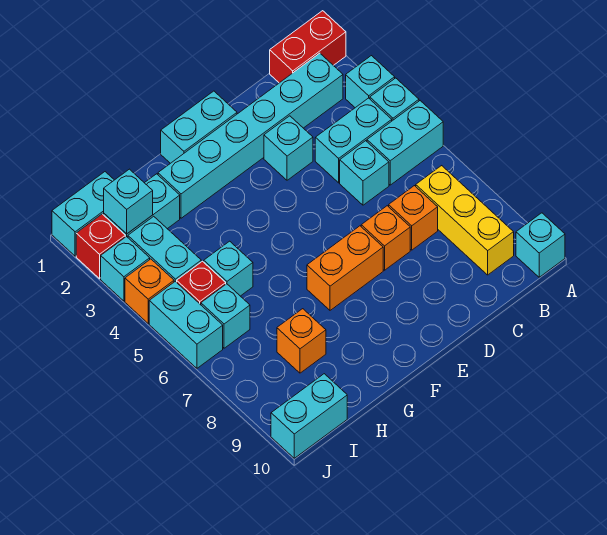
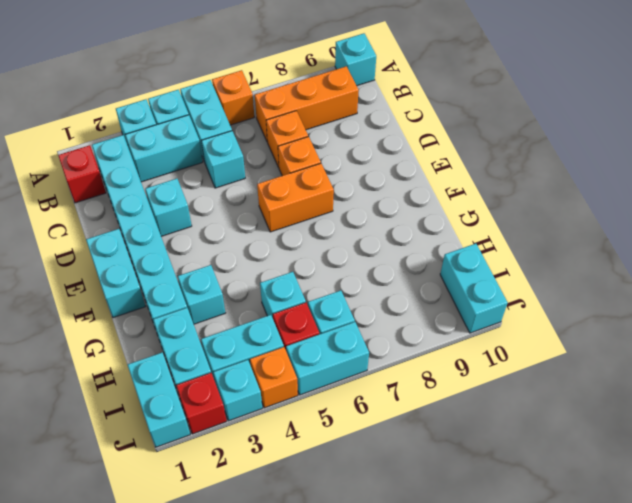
red brick A1:B1 level 1 -> red brick B1 level 1
cyan brick B4:C4 level 1 -> cyan brick B3:B4 level 1
yellow brick B7:B9 level 1 -> orange brick B7:B9 level 1
orange brick E7:F7 level 1 -> orange brick E6:E7 level 1
orange brick H8 level 1 -> orange brick A6 level 1
cyan brick I2 level 2 -> cyan brick G3 level 1

